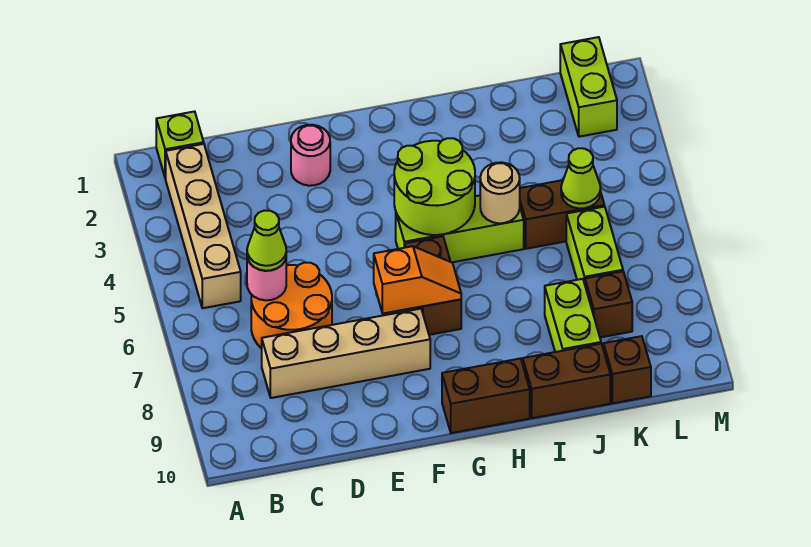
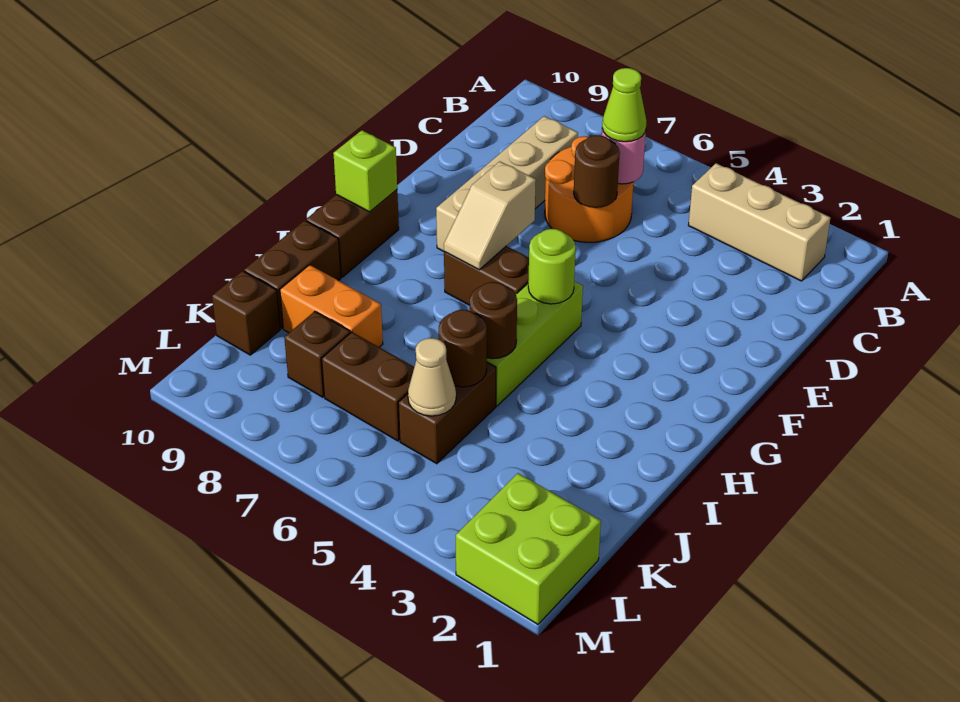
lime brick B1 level 1 -> lime brick G10 level 2
tan brick B2:B5 level 1 -> tan brick B2:B4 level 1
none -> brown round brick D6 level 2
pink round brick E2 level 1 -> none
orange slope F7:G7 level 2 top F -> tan slope F7:G7 level 2 top F
lime round brick G4:H5 level 2 -> lime round brick G5 level 2
tan round brick I5 level 2 -> brown round brick I5 level 2
none -> brown round brick J5 level 2
lime brick J8:J9 level 1 -> orange brick J8:J9 level 1
lime cone K5 level 2 -> tan cone K5 level 2
lime brick K6:K7 level 1 -> brown brick K6:K7 level 1
lime brick L1:L2 level 1 -> lime brick L1:M2 level 1

